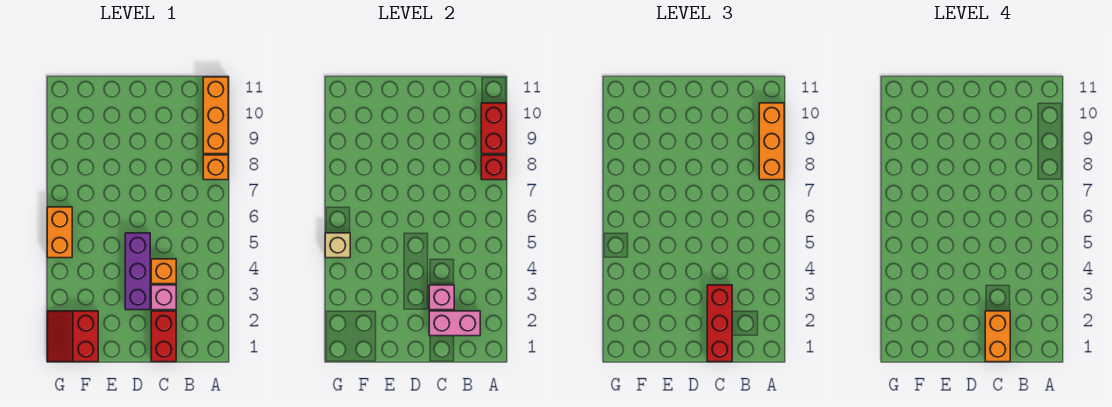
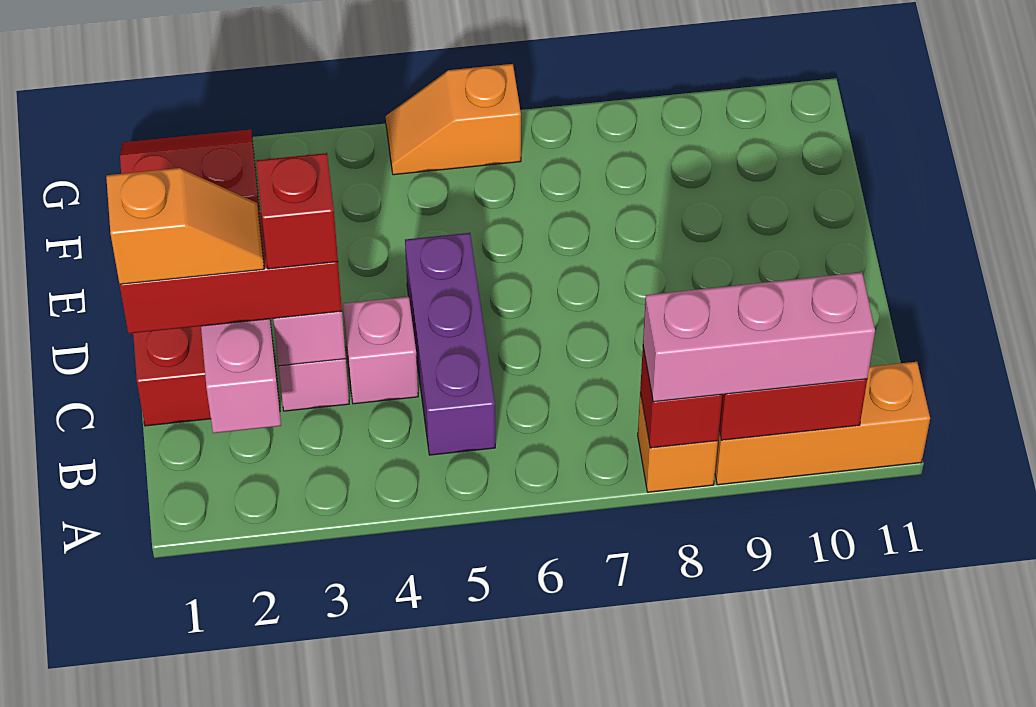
orange brick A8:A10 level 3 -> pink brick A8:A10 level 3
orange brick C1:C2 level 4 -> orange slope C1:C2 level 4 top 1
none -> red brick C3 level 4
orange brick C4 level 1 -> pink brick C4 level 1
purple brick D3:D5 level 1 -> purple brick B5:D5 level 1
orange brick G5:G6 level 1 -> orange slope G5:G6 level 1 top 6
tan brick G5 level 2 -> none

